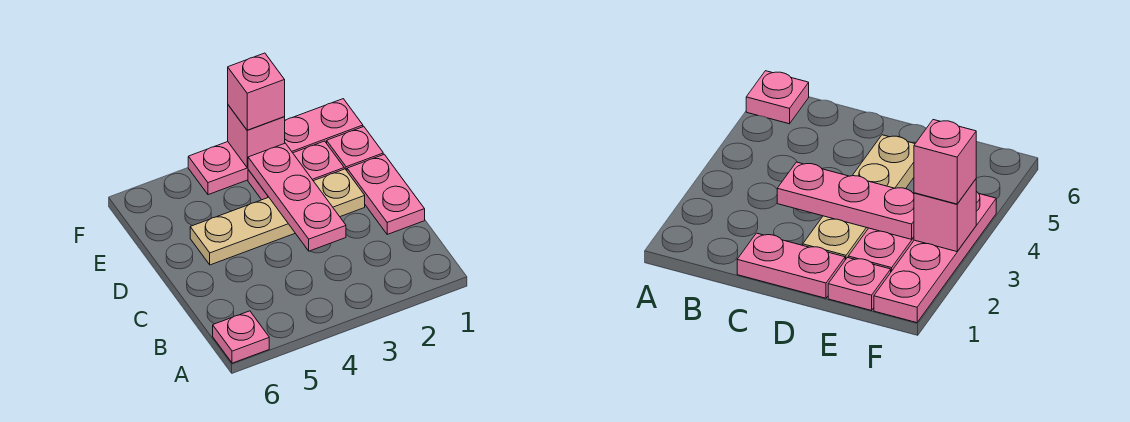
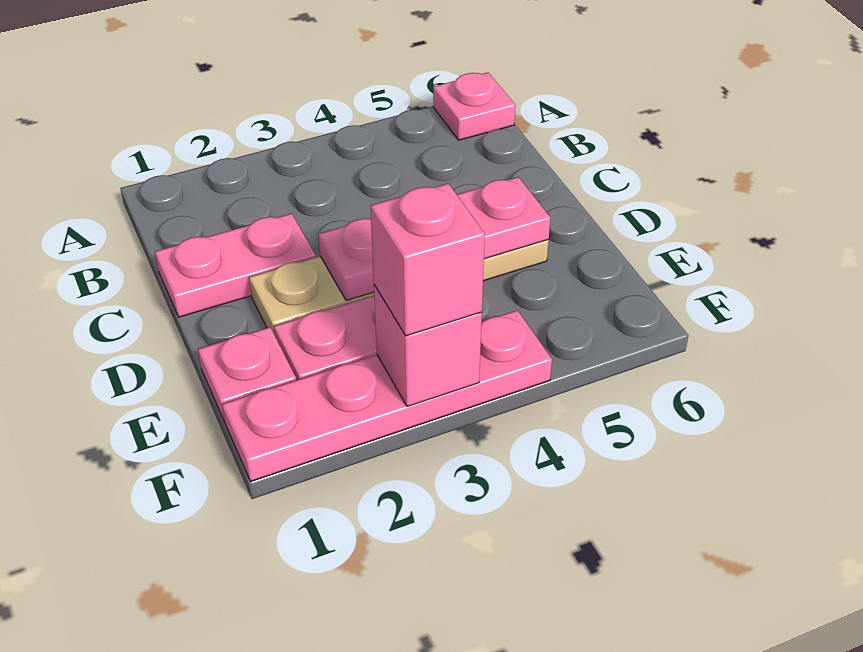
pink plate C1:D1 level 1 -> pink plate C1:C2 level 1
pink plate C3:E3 level 2 -> pink plate D3:D5 level 2

